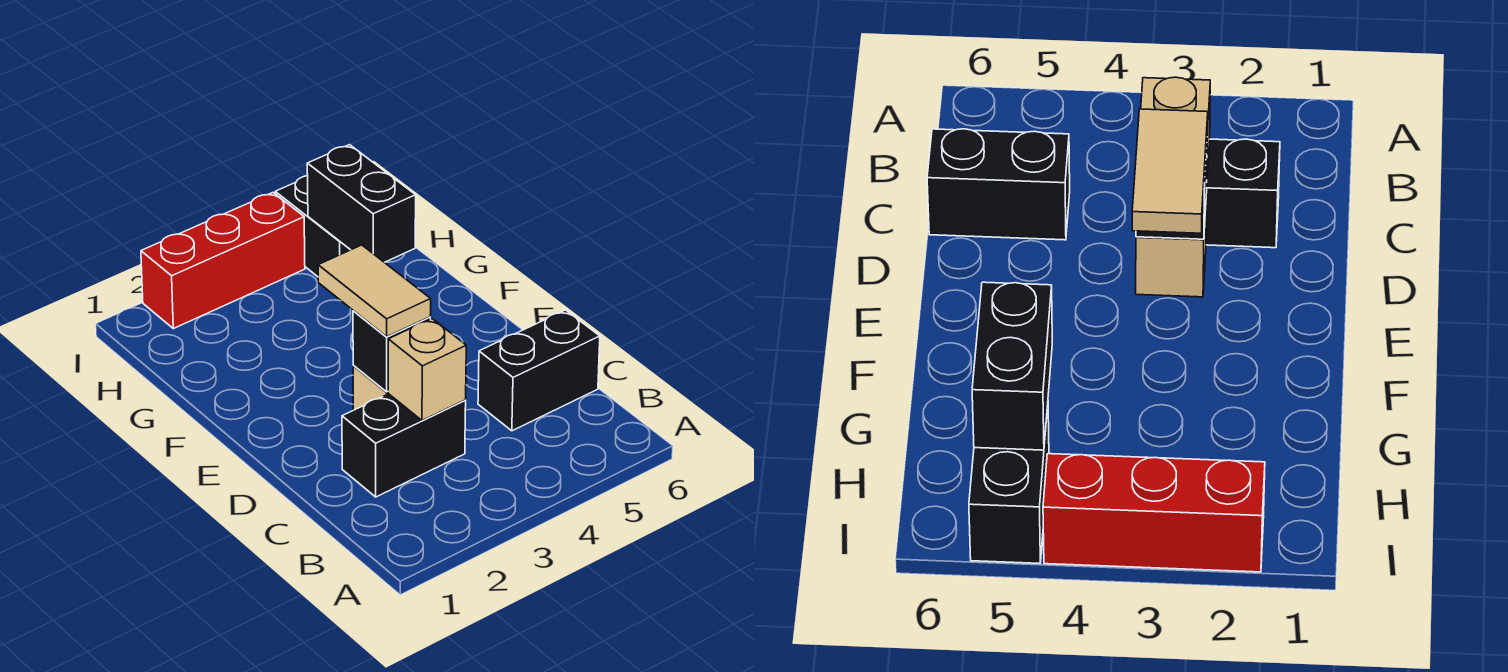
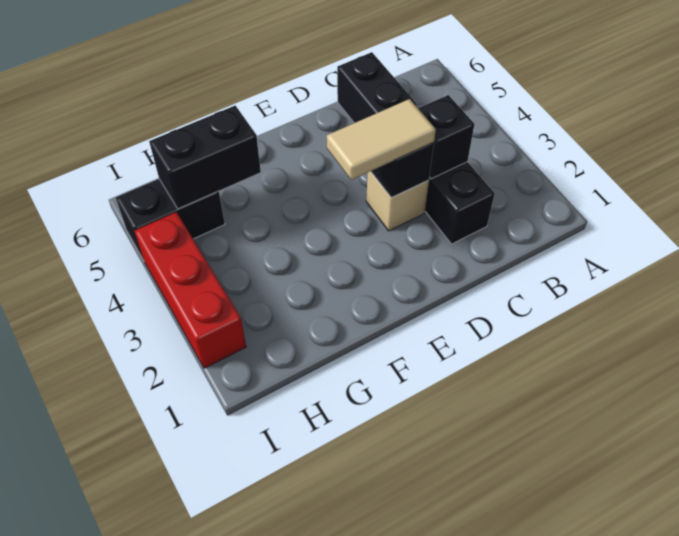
tan brick C3 level 2 -> black brick C3 level 2

